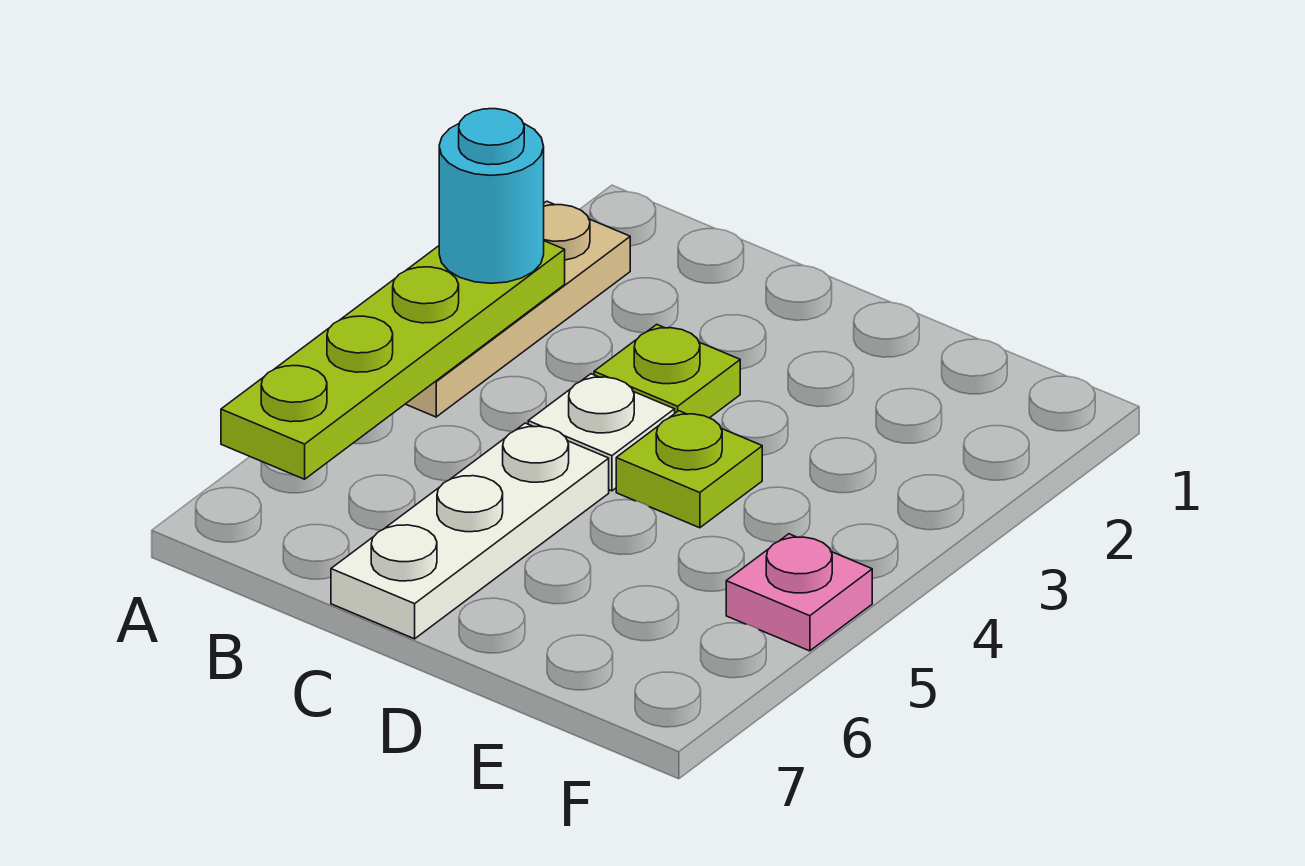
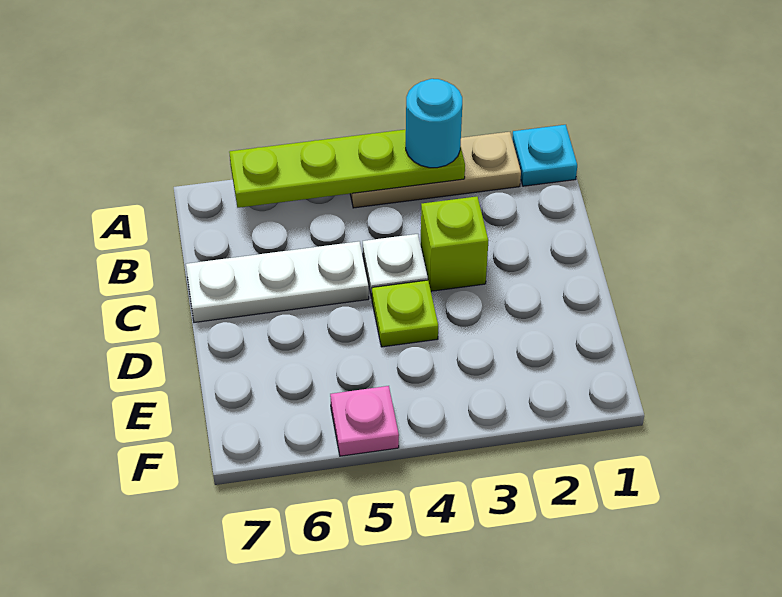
none -> cyan plate A1 level 1
lime plate C3 level 1 -> lime brick C3 level 1

